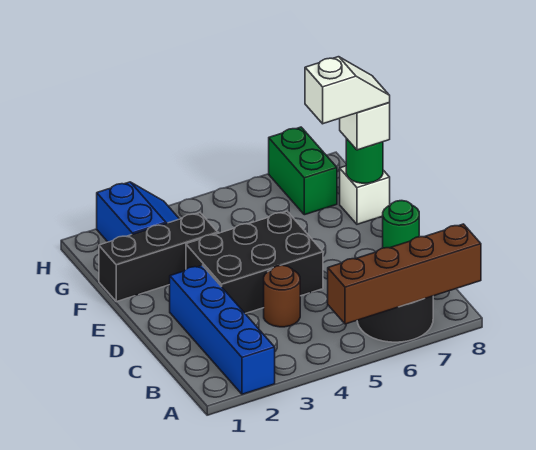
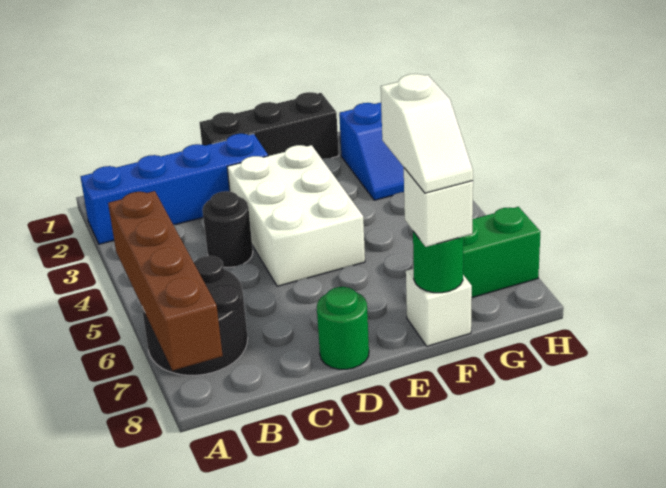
brown round brick C4 level 1 -> black round brick C4 level 1
black brick D3:E5 level 1 -> white brick D3:E5 level 1
black brick F1:F3 level 1 -> black brick D1:F1 level 1

